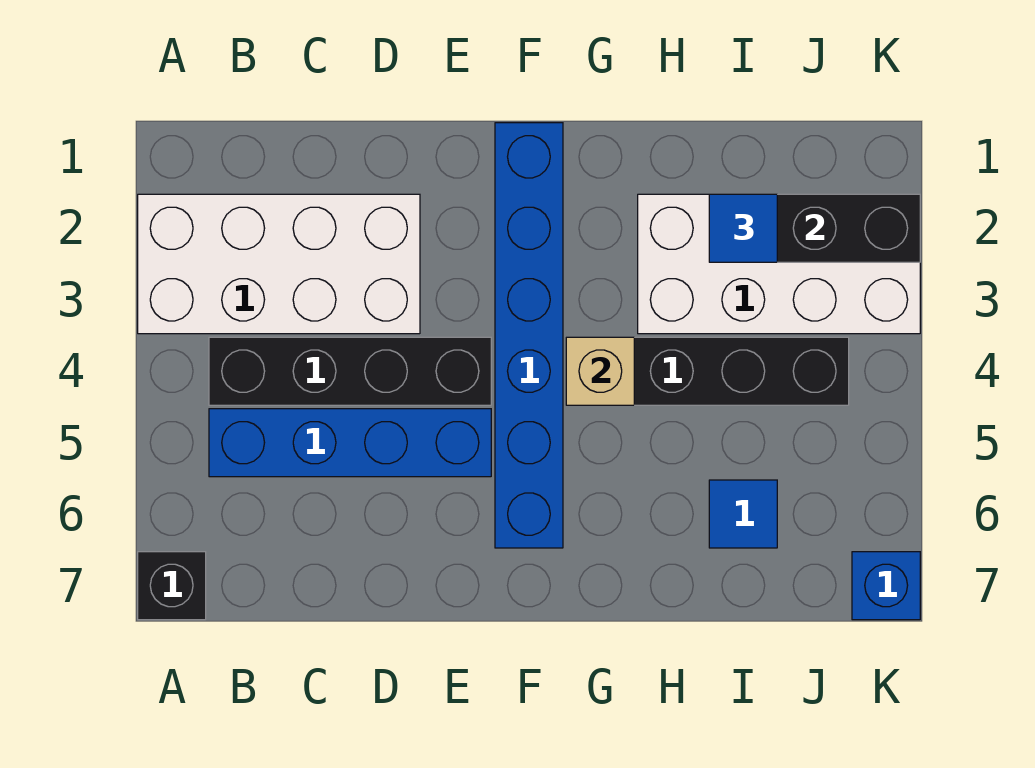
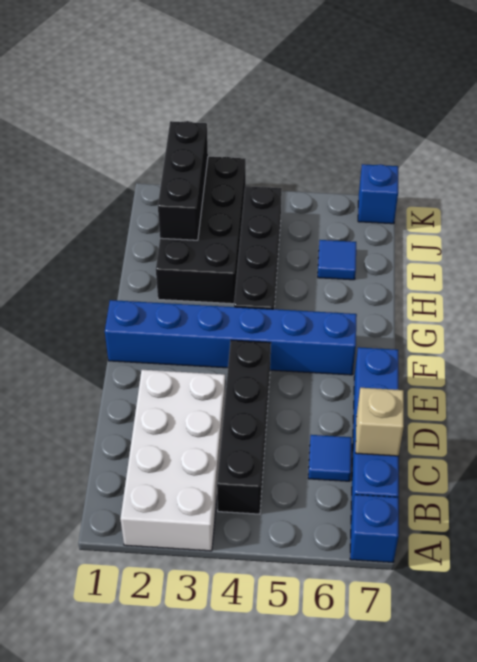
black brick A7 level 1 -> blue brick A7 level 1
blue brick B5:E5 level 1 -> blue brick B7:E7 level 1
tan brick G4 level 2 -> tan brick C7 level 2
white brick H2:K3 level 1 -> black brick H2:K3 level 1
blue tile I2 level 3 -> blue tile C6 level 1

